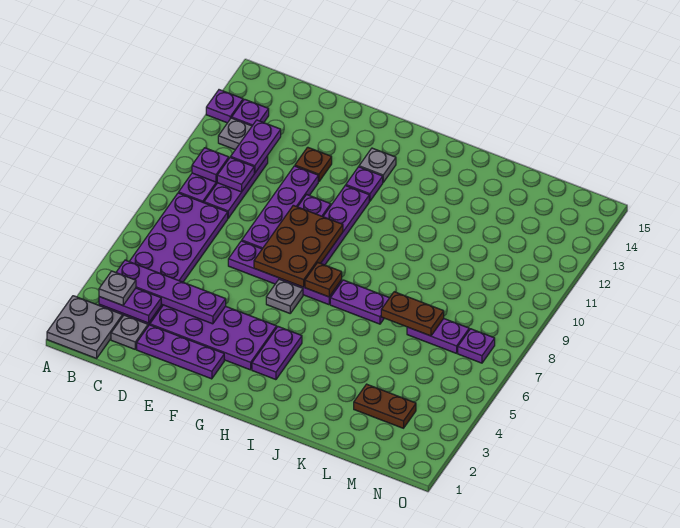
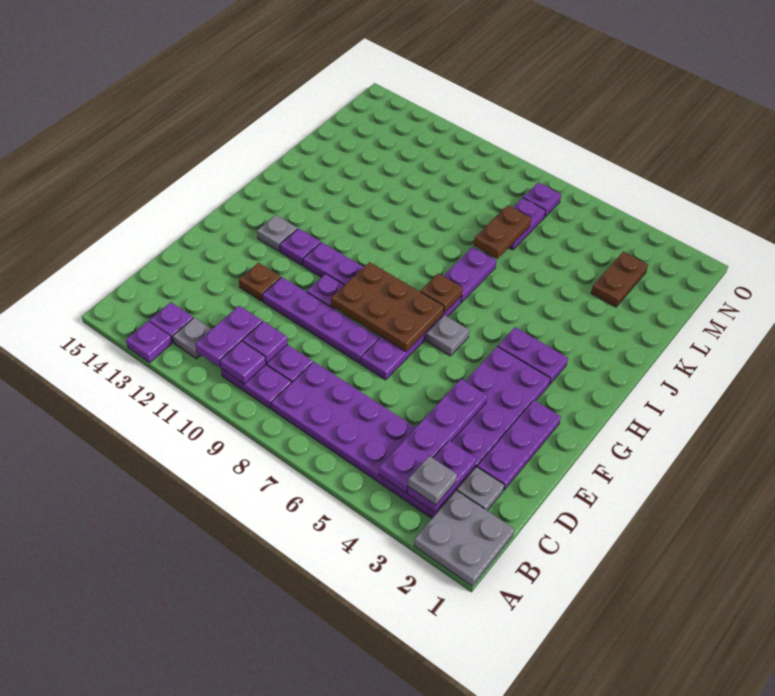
purple plate C11:C12 level 2 -> purple plate B11:C11 level 2

